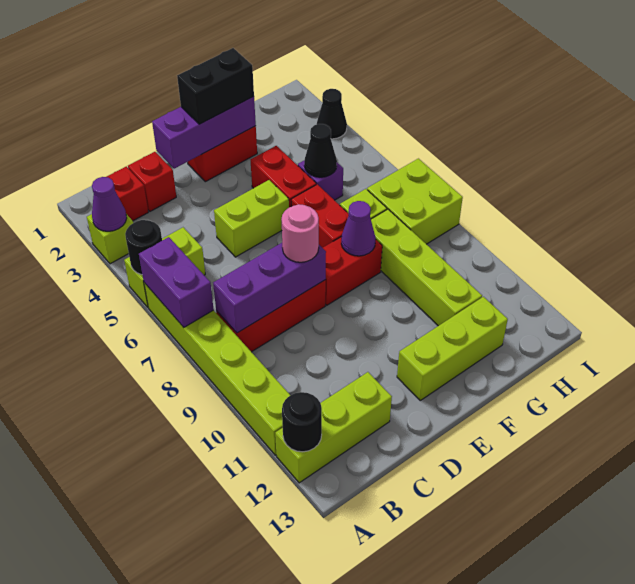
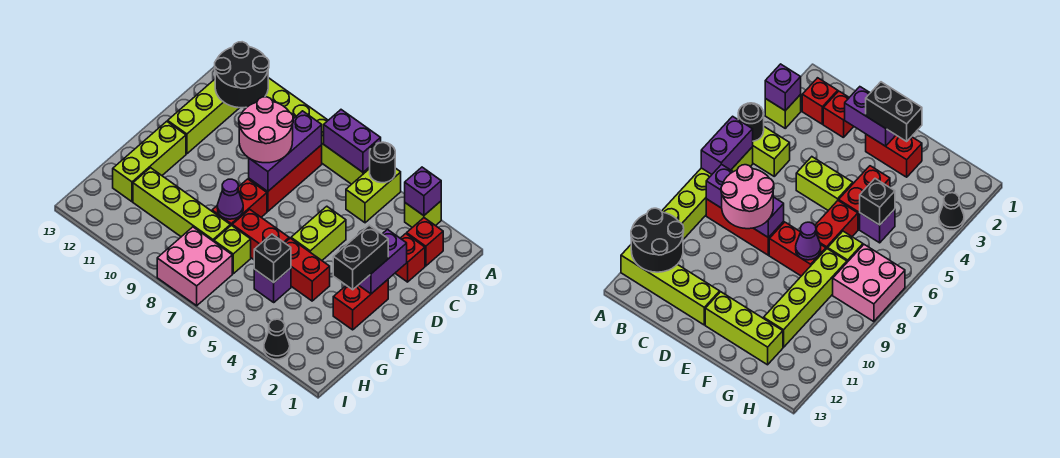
purple cone A3 level 2 -> purple brick A3 level 2
lime brick A12:C12 level 1 -> lime brick A12:D12 level 1
black round brick A12 level 2 -> black round brick A11:B12 level 2
purple brick D2:F2 level 2 -> purple brick D2:E2 level 2
pink round brick D8 level 3 -> pink round brick C8:D9 level 3
black cone G5 level 2 -> black brick G5 level 2
lime brick H7:I8 level 1 -> pink brick H7:I8 level 1

